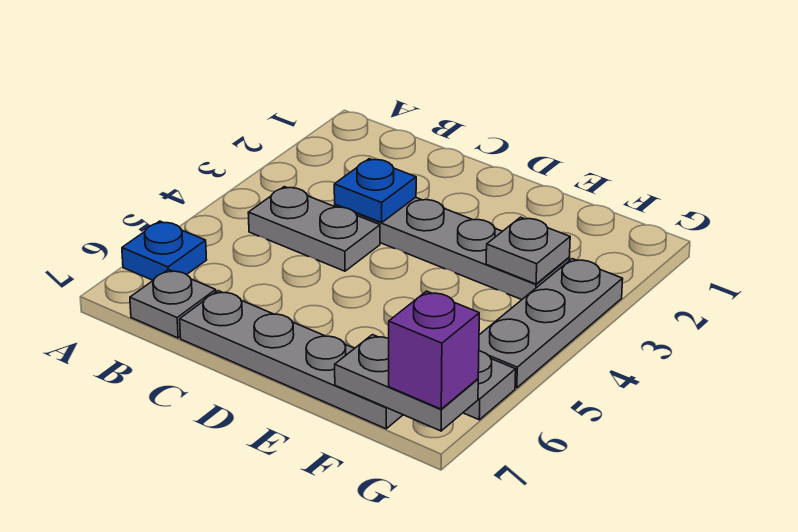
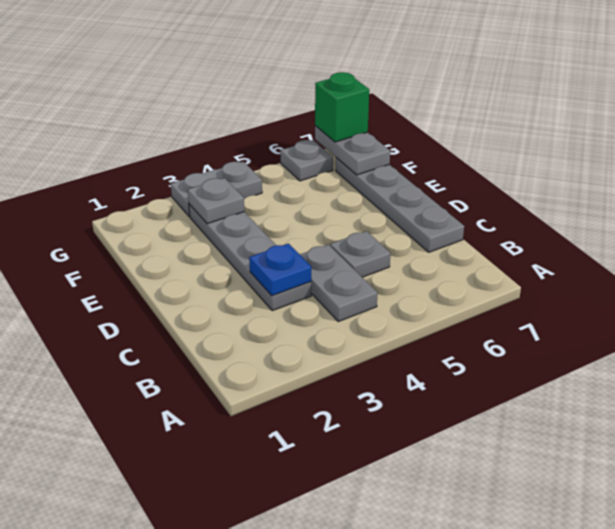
blue plate A6 level 1 -> none
grey plate B7 level 1 -> grey plate C5 level 1
grey plate G3:G5 level 1 -> grey plate G3:G4 level 1
purple brick G7 level 3 -> green brick G7 level 3

